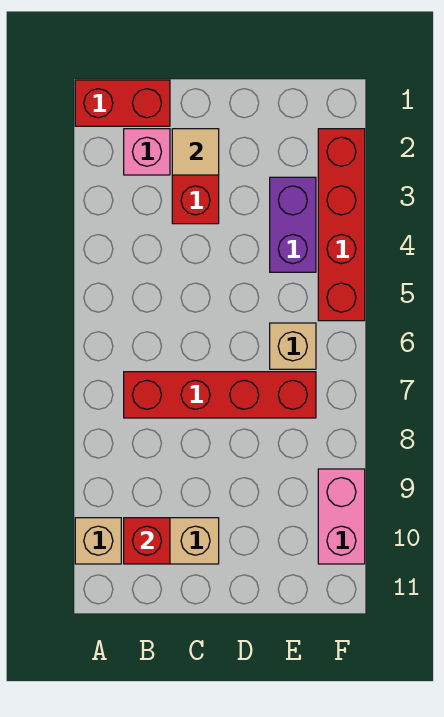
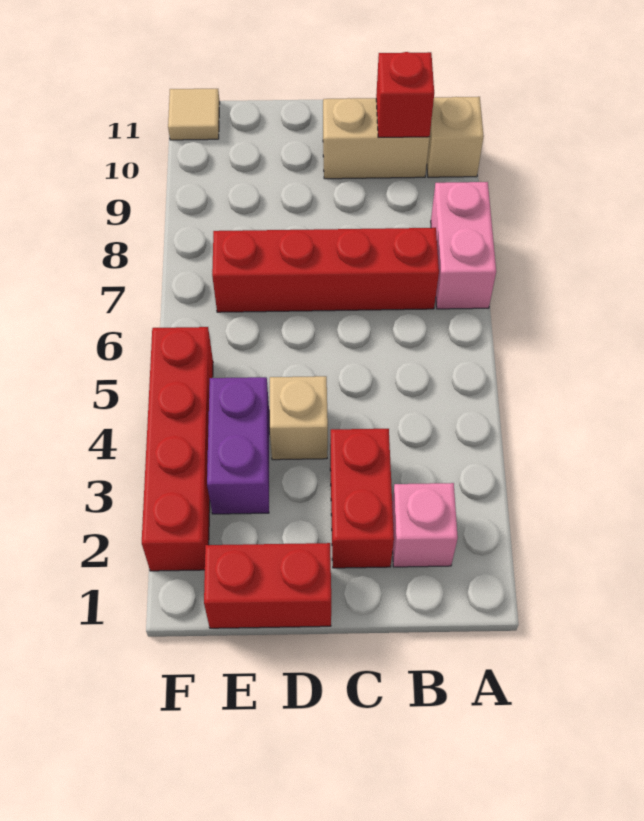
red brick A1:B1 level 1 -> red brick D1:E1 level 1
tan tile C2 level 2 -> tan tile F11 level 1
tan brick E6 level 1 -> tan brick D4 level 1
pink brick F9:F10 level 1 -> pink brick A7:A8 level 1

